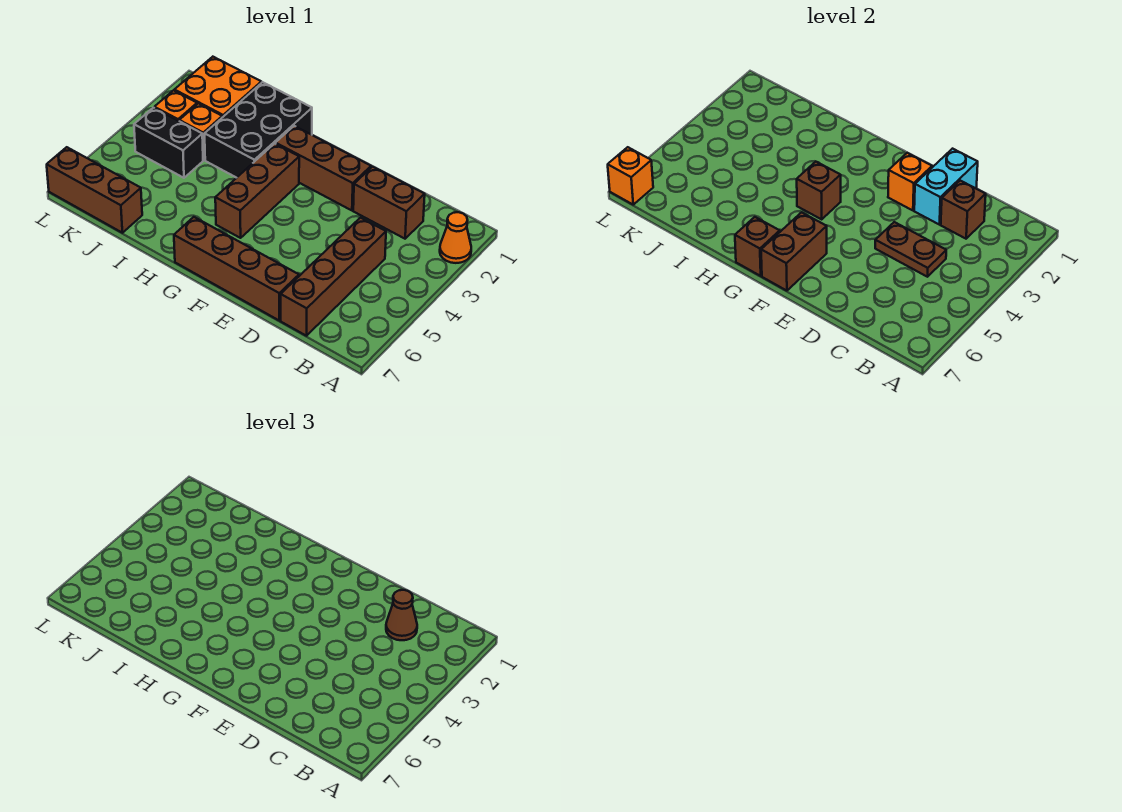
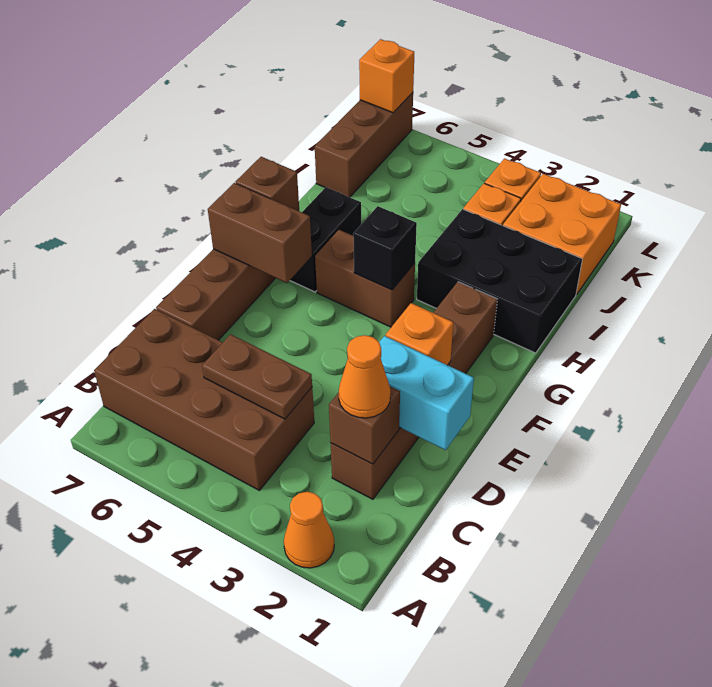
brown cone C2 level 3 -> orange cone C2 level 3
brown brick C4:C7 level 1 -> brown brick B4:C7 level 1
brown plate C4:D4 level 2 -> brown plate C4:C5 level 2
brown brick G3:G5 level 1 -> brown brick G4:G5 level 1
brown brick G4 level 2 -> black brick G4 level 2
black brick J4:K4 level 1 -> black brick G6:H6 level 1

